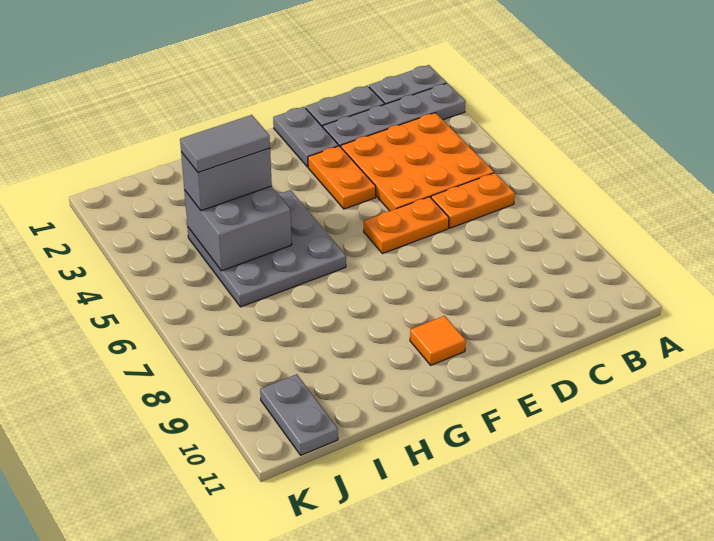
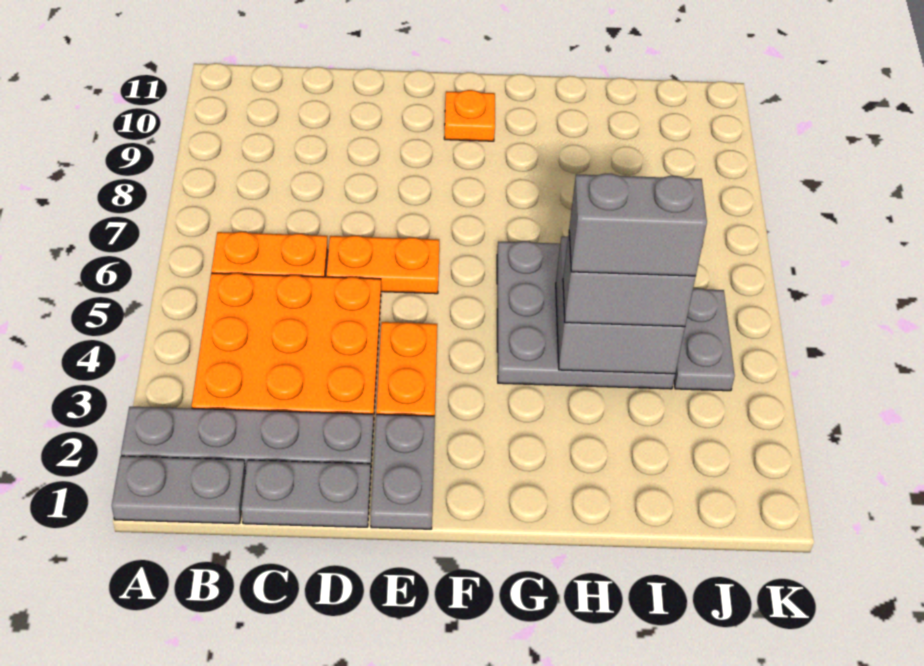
orange tile F10 level 1 -> orange plate F10 level 1
grey tile H4:I4 level 4 -> grey brick H4:I4 level 4
grey plate J10:J11 level 1 -> grey plate J4:J5 level 1

